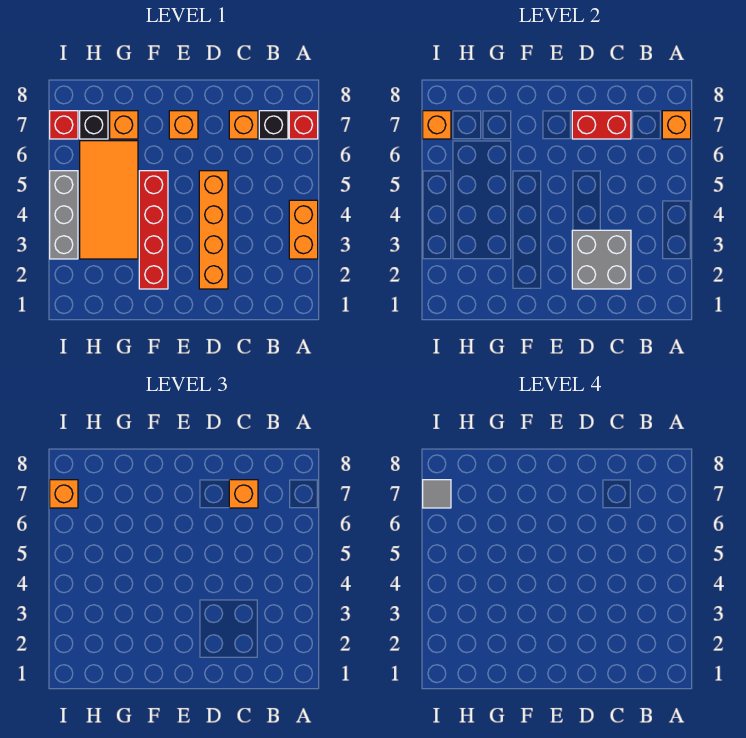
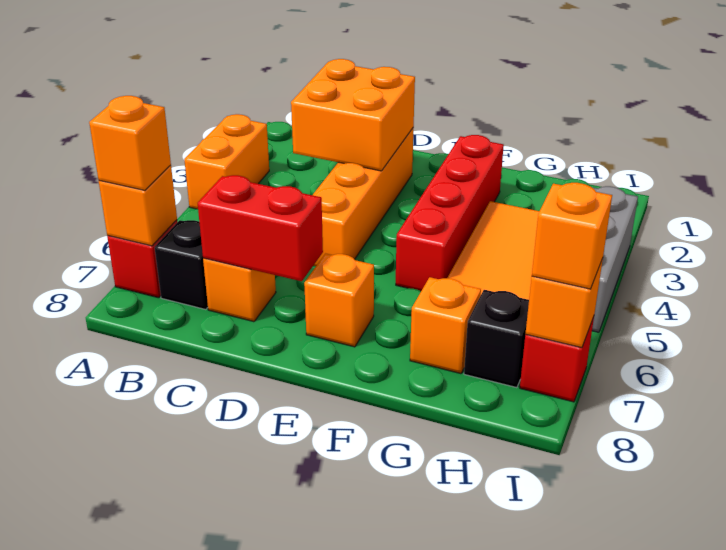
grey brick C2:D3 level 2 -> orange brick C2:D3 level 2
orange brick C7 level 3 -> orange brick A7 level 3
grey tile I7 level 4 -> none

